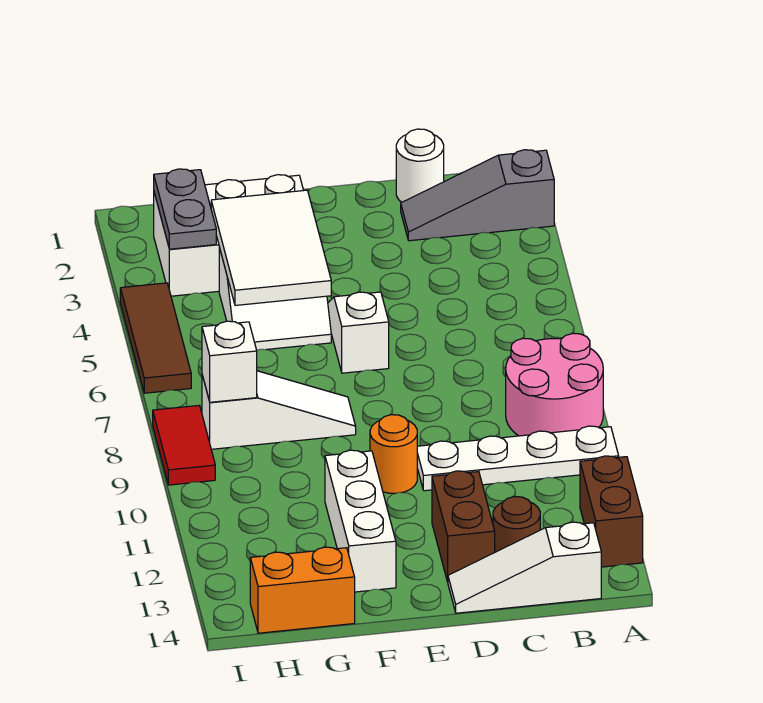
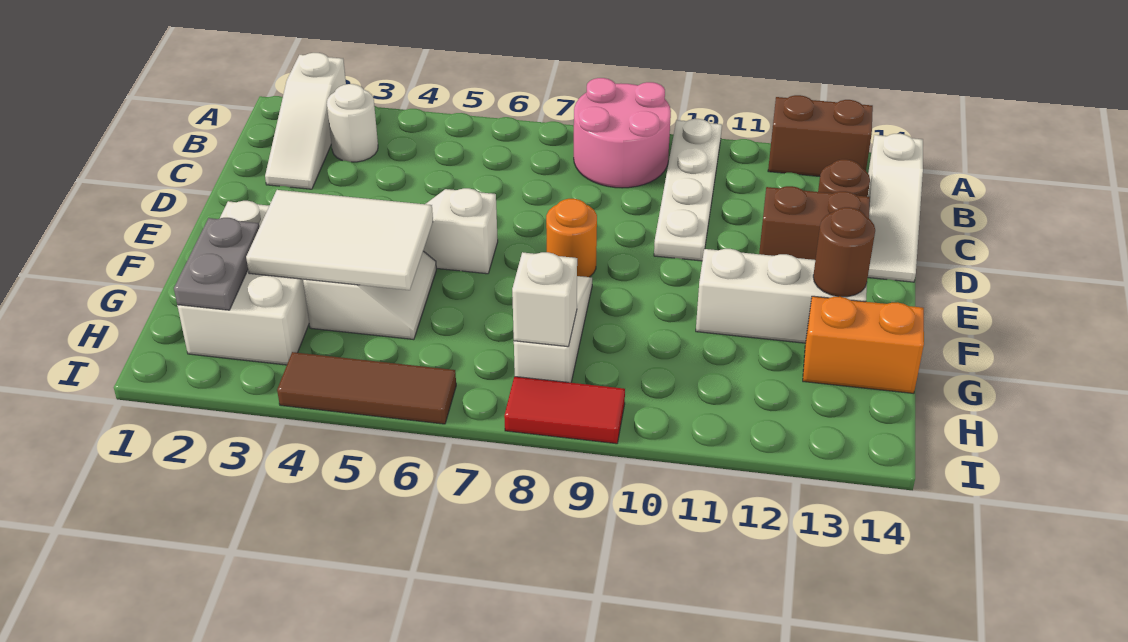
grey slope A2:C2 level 1 top A -> white slope A2:C2 level 1 top A
white round brick C1 level 1 -> white round brick B3 level 1
orange round brick E10 level 1 -> orange round brick E8 level 1
none -> brown round brick F13 level 2
orange brick G14:H14 level 1 -> orange brick G13:G14 level 1
grey plate H2:H3 level 2 -> grey plate G2:H2 level 2

